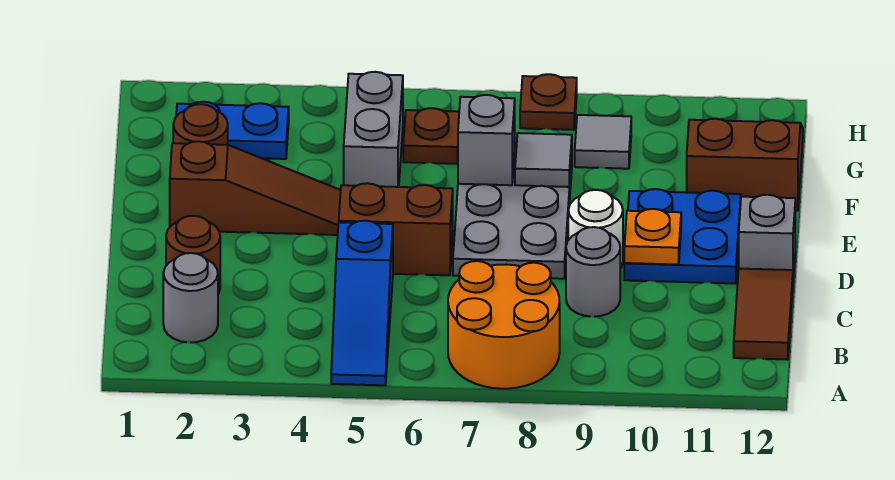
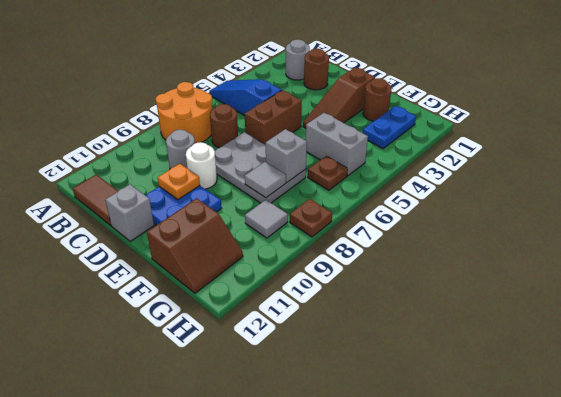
none -> brown round brick C7 level 1

